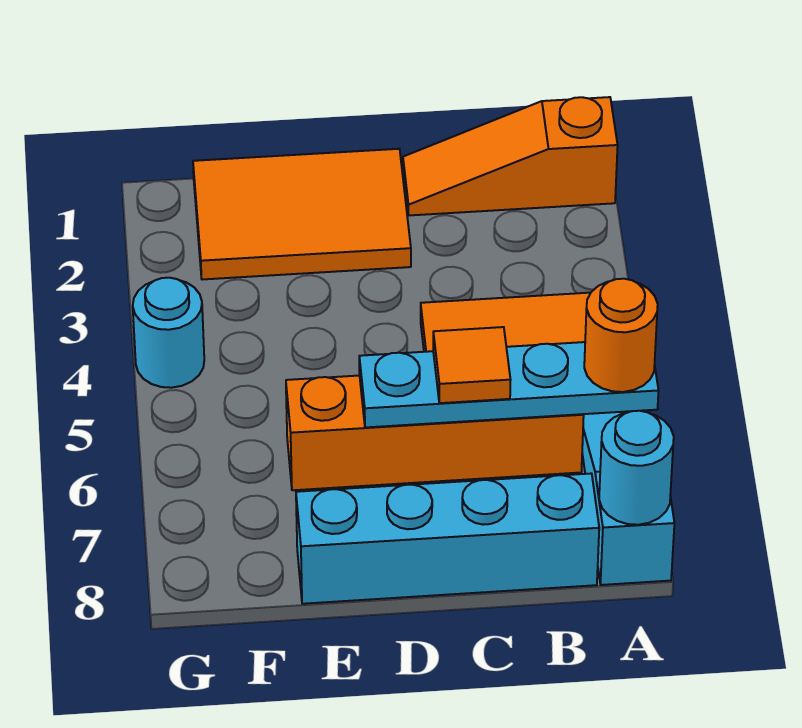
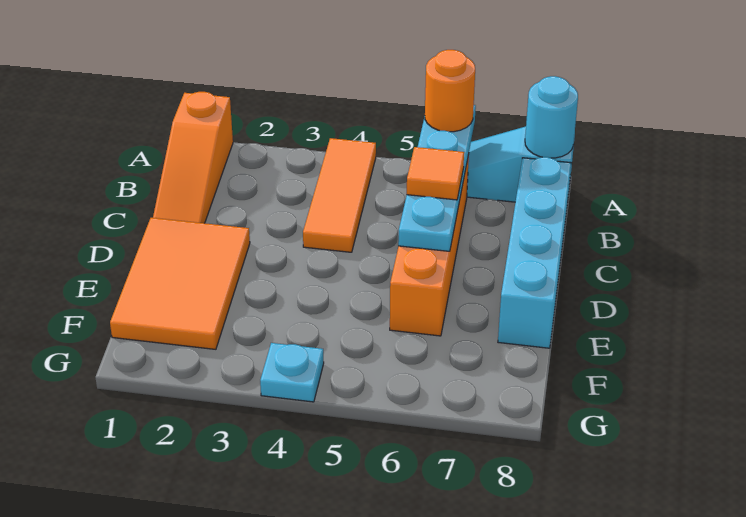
cyan round brick G4 level 1 -> cyan plate G4 level 1

